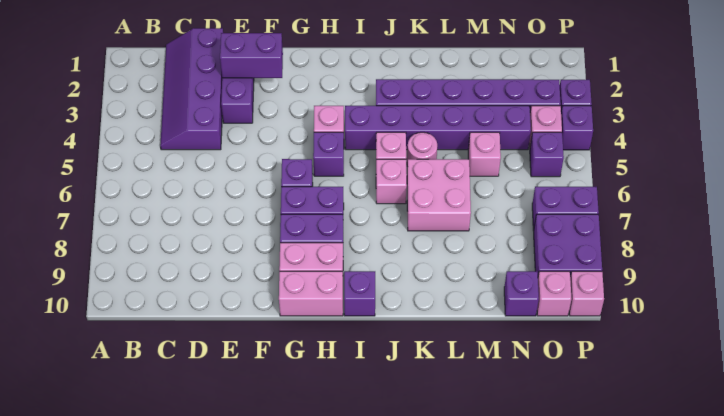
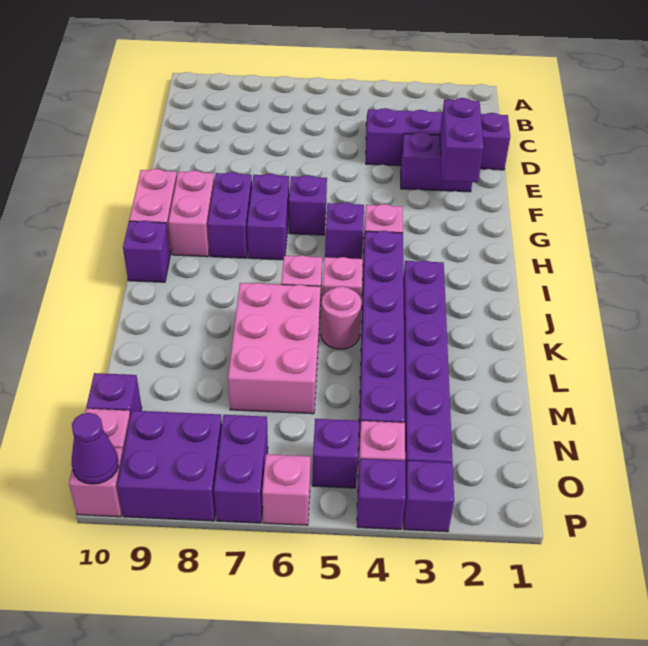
pink brick K6:L7 level 1 -> pink brick K6:M7 level 1
pink brick M5 level 1 -> pink brick P6 level 1
none -> purple cone P10 level 2

